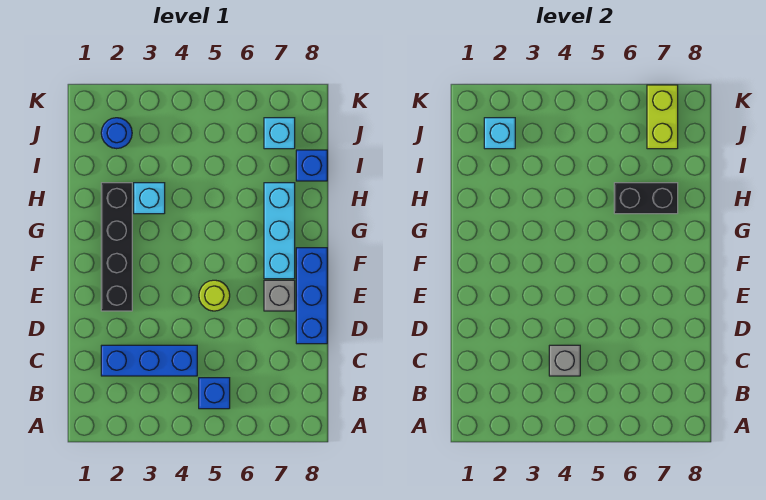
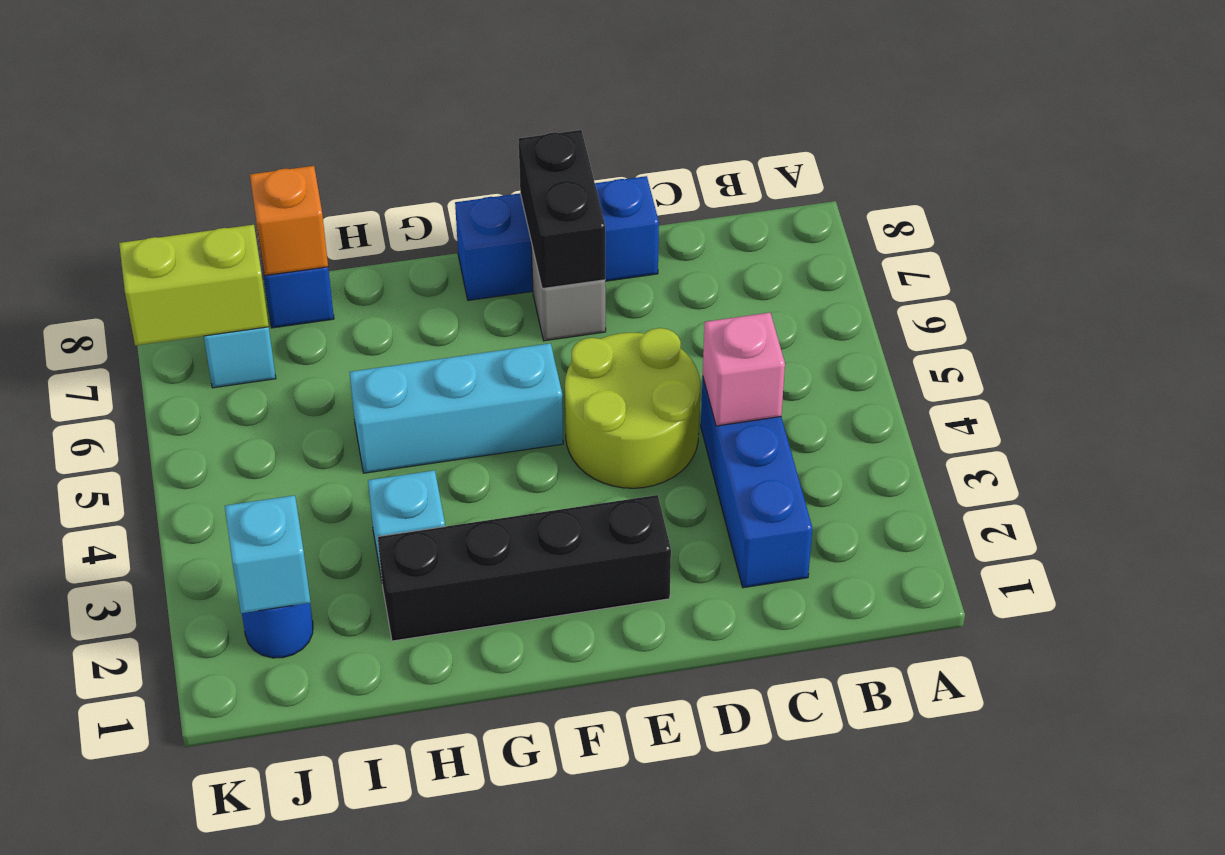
blue brick B5 level 1 -> none
grey brick C4 level 2 -> pink brick C4 level 2
lime round brick E5 level 1 -> lime round brick D4:E5 level 1
cyan brick F7:H7 level 1 -> cyan brick F5:H5 level 1
black brick H6:H7 level 2 -> black brick E7:E8 level 2
none -> orange brick I8 level 2

